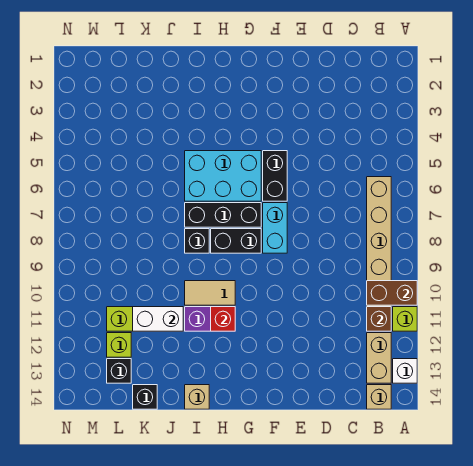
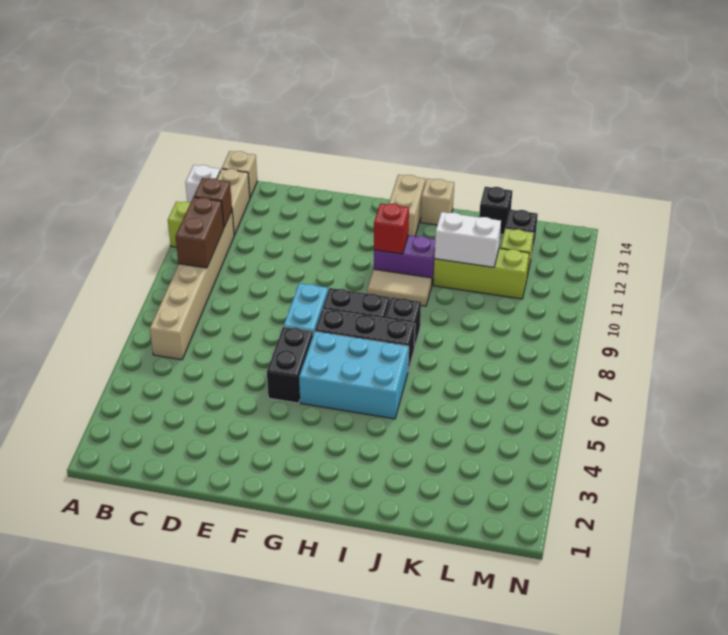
brown brick A10:B10 level 2 -> brown brick B9:B10 level 2
none -> tan brick H13:H14 level 1

